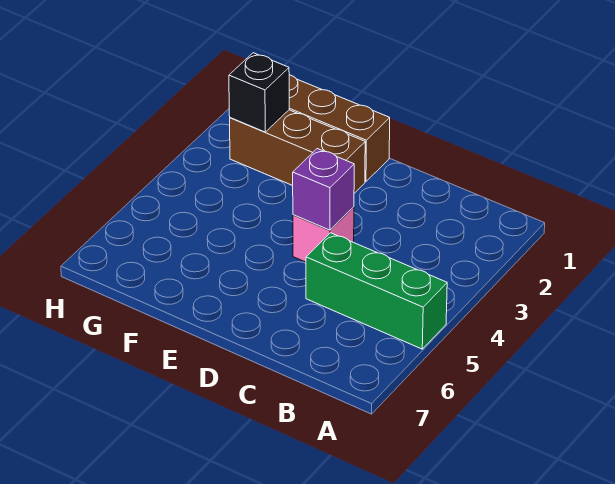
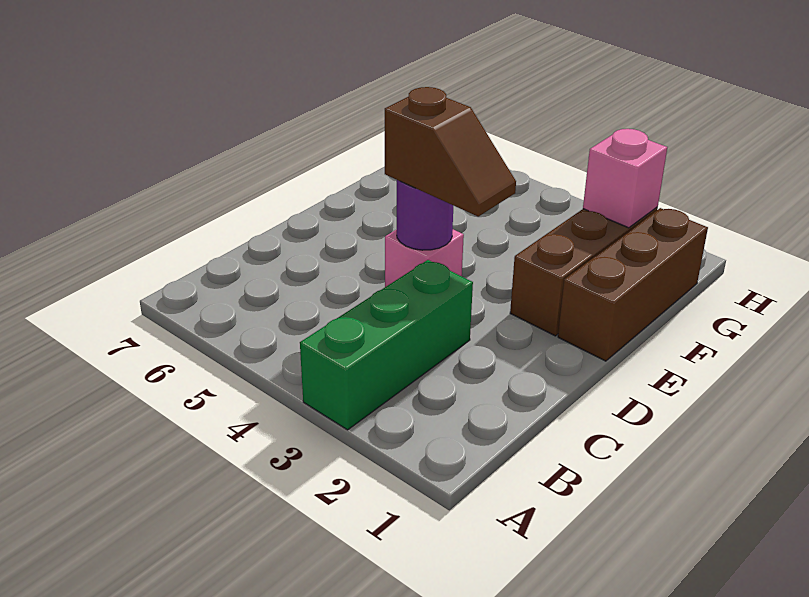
green brick A5:C5 level 1 -> green brick A3:C3 level 1
none -> brown slope D3:D4 level 3 top 4
purple brick D4 level 2 -> purple round brick D4 level 2
black brick G2 level 2 -> pink brick G2 level 2

